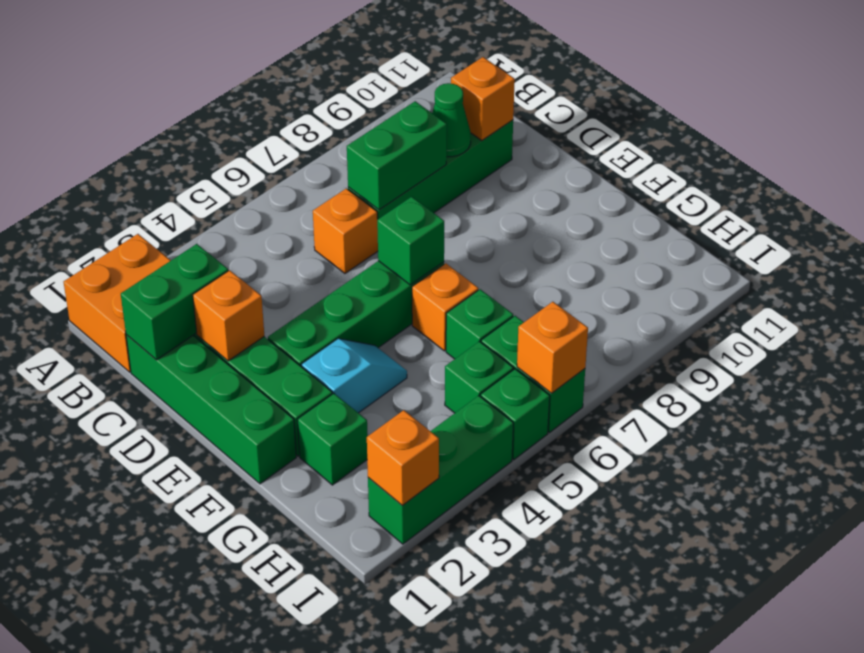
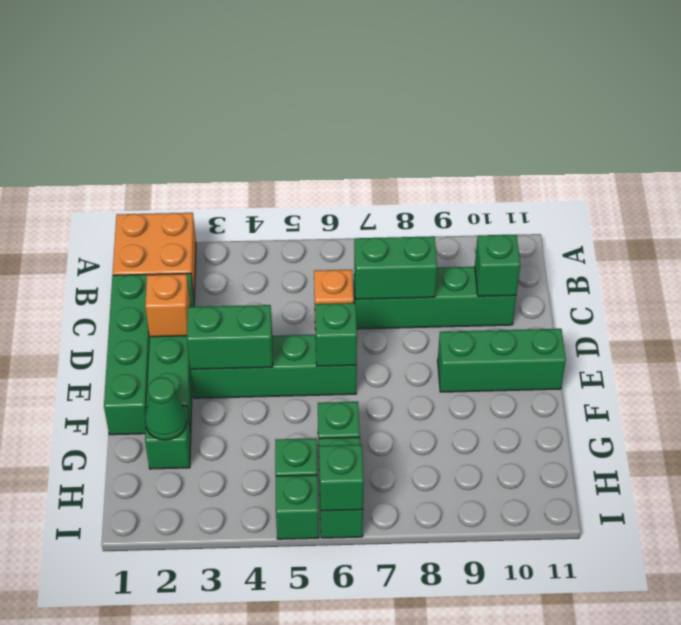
green brick C1:C2 level 2 -> green brick E3:E4 level 2
green cone C9 level 2 -> green cone G2 level 2
orange brick C10 level 2 -> green brick C10 level 2
cyan slope F3:F4 level 1 top 3 -> none
orange brick F6 level 1 -> none
green brick I2:I4 level 1 -> green brick E9:E11 level 1
orange brick I2 level 2 -> none
orange brick I6 level 2 -> green brick I6 level 2

